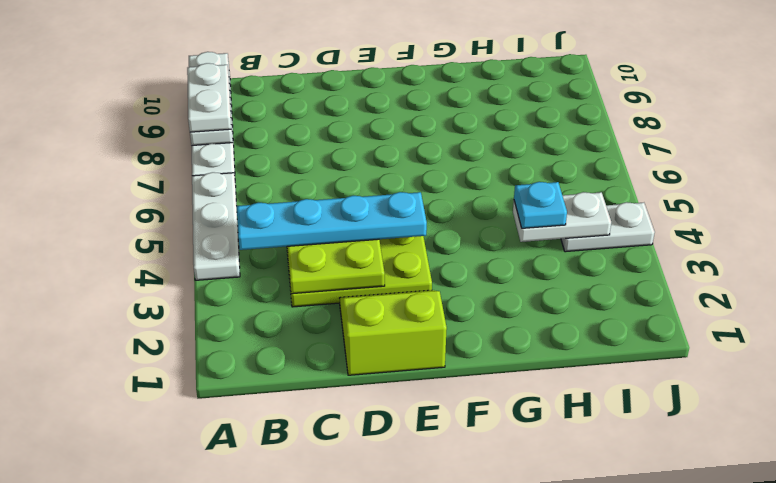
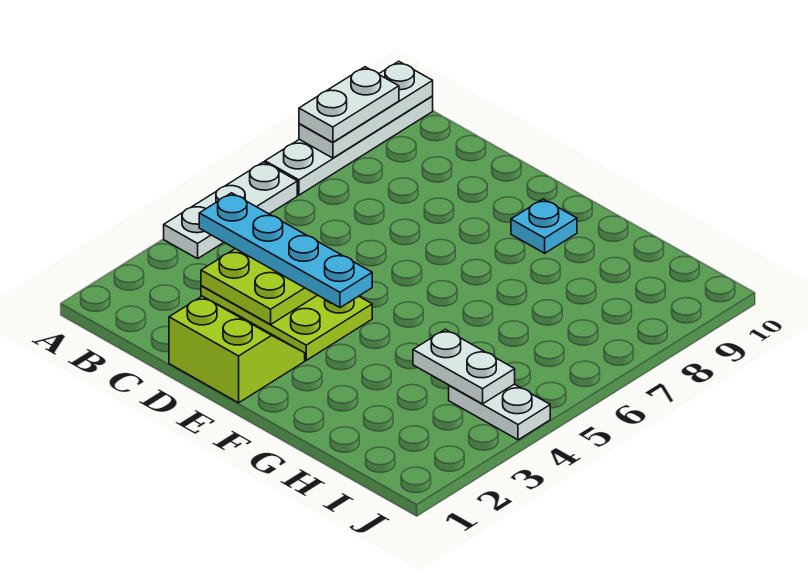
cyan plate H4 level 3 -> cyan plate F9 level 1

